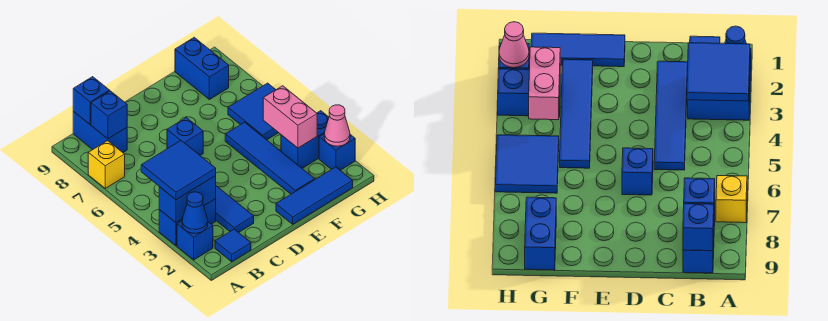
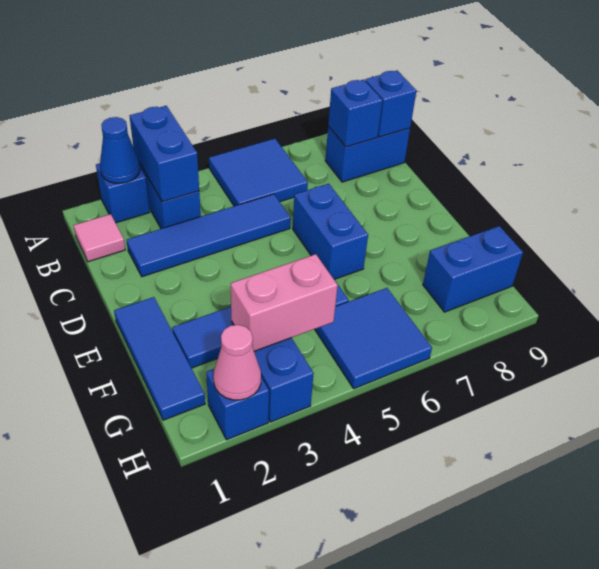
blue tile A3:B4 level 3 -> blue tile A5:B6 level 1
yellow brick A7 level 1 -> none
blue tile B1 level 1 -> pink tile B1 level 1
blue brick D6 level 1 -> blue brick D6:E6 level 1

